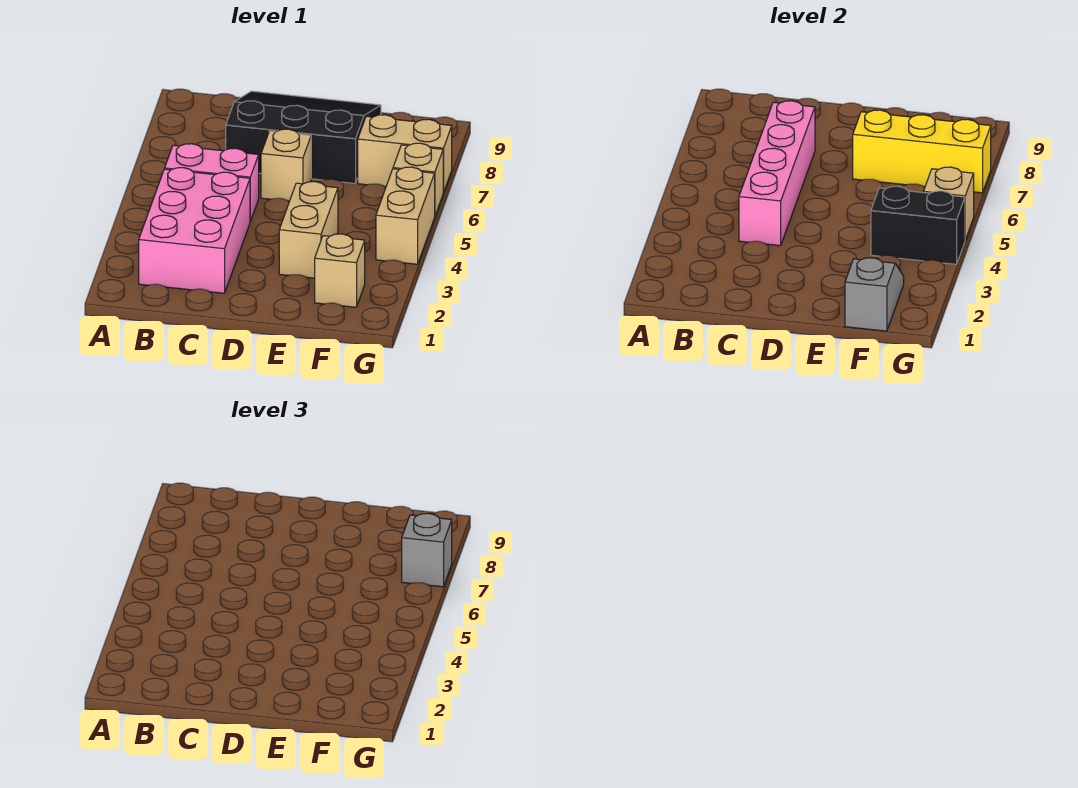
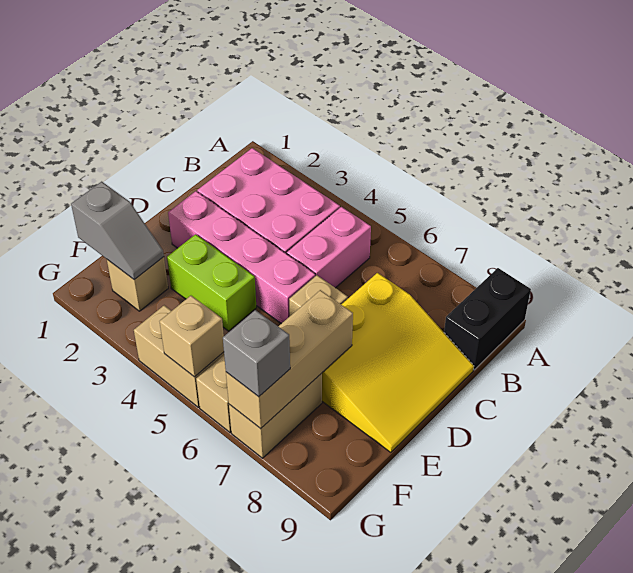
pink brick C4:C7 level 2 -> pink brick D2:D5 level 1
black slope C7:E9 level 1 top 7 -> yellow slope C7:E9 level 1 top 7
tan brick E3:E4 level 1 -> lime brick E3:E4 level 1
yellow brick E7:G7 level 2 -> tan brick E7:G7 level 2
black brick F4:G4 level 2 -> black brick A9:B9 level 1

